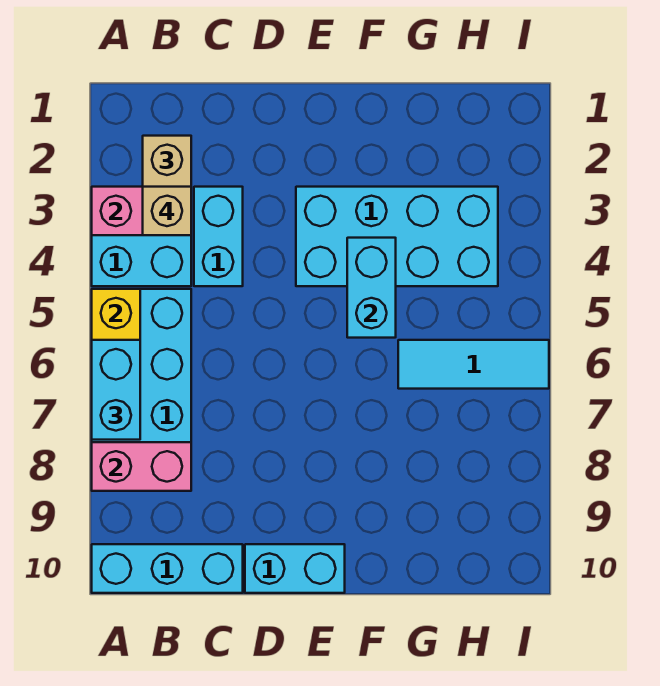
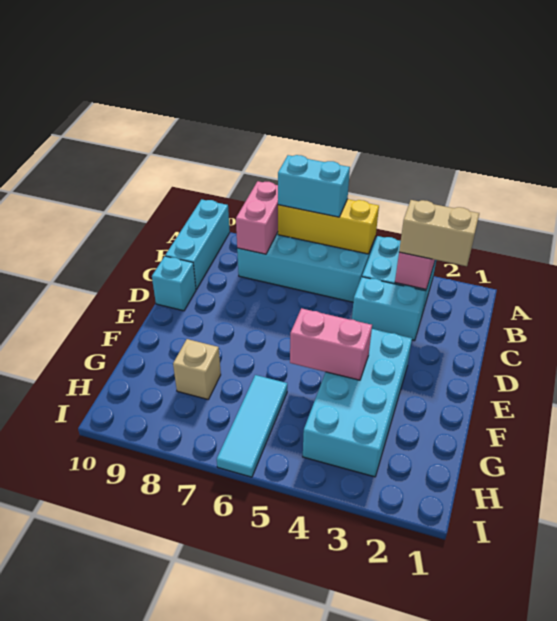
tan brick B3 level 4 -> tan brick G8 level 1
cyan brick D10:E10 level 1 -> cyan brick D10 level 1
cyan brick F4:F5 level 2 -> pink brick F4:F5 level 2

